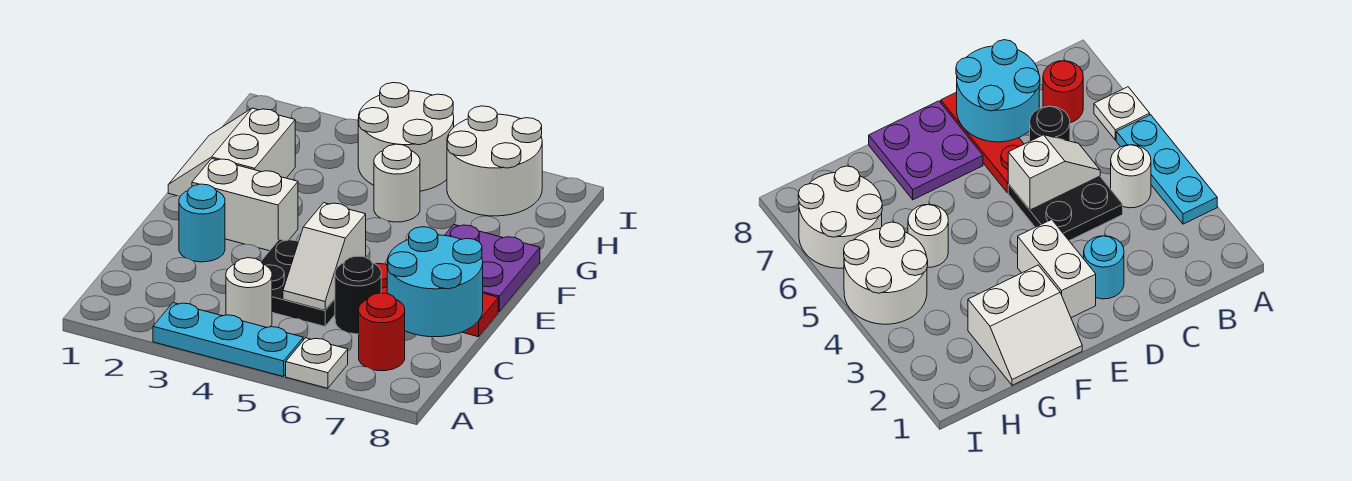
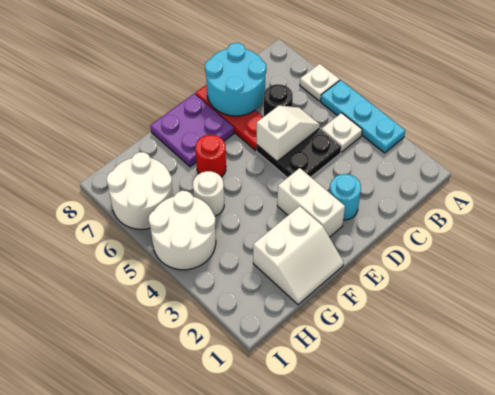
white round brick B4 level 1 -> white plate B4 level 1
red round brick B7 level 1 -> red round brick F6 level 1

